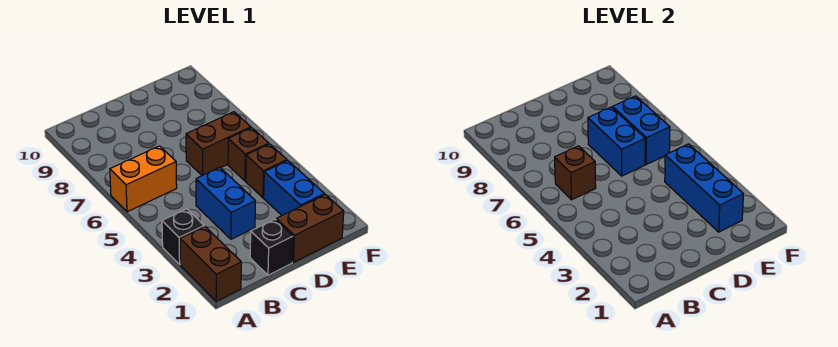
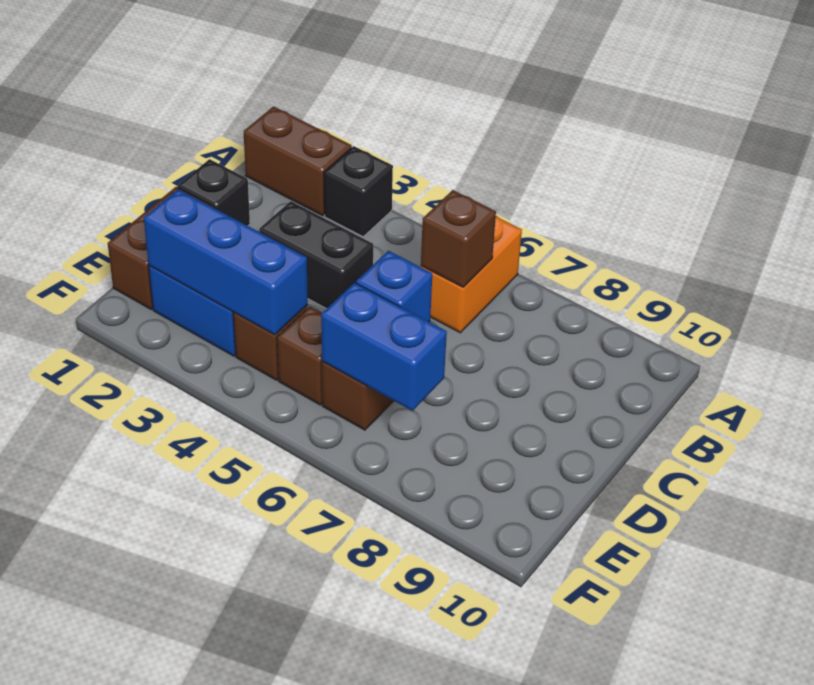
blue brick C3:C4 level 1 -> black brick C3:C4 level 1
blue brick D6:D7 level 2 -> blue brick D6 level 2

